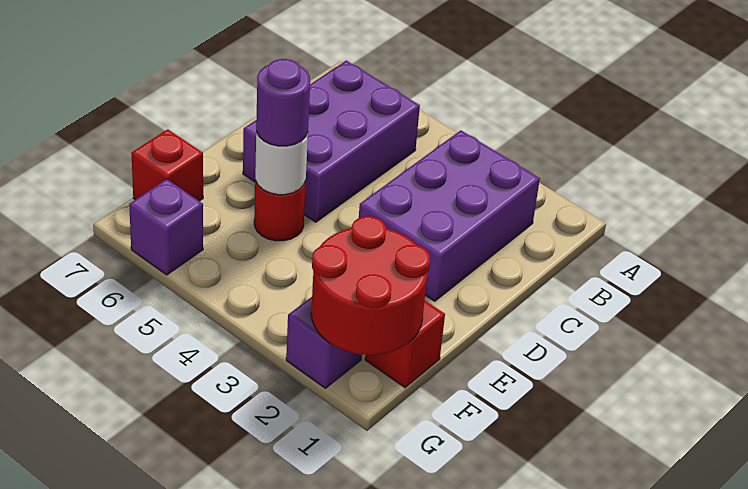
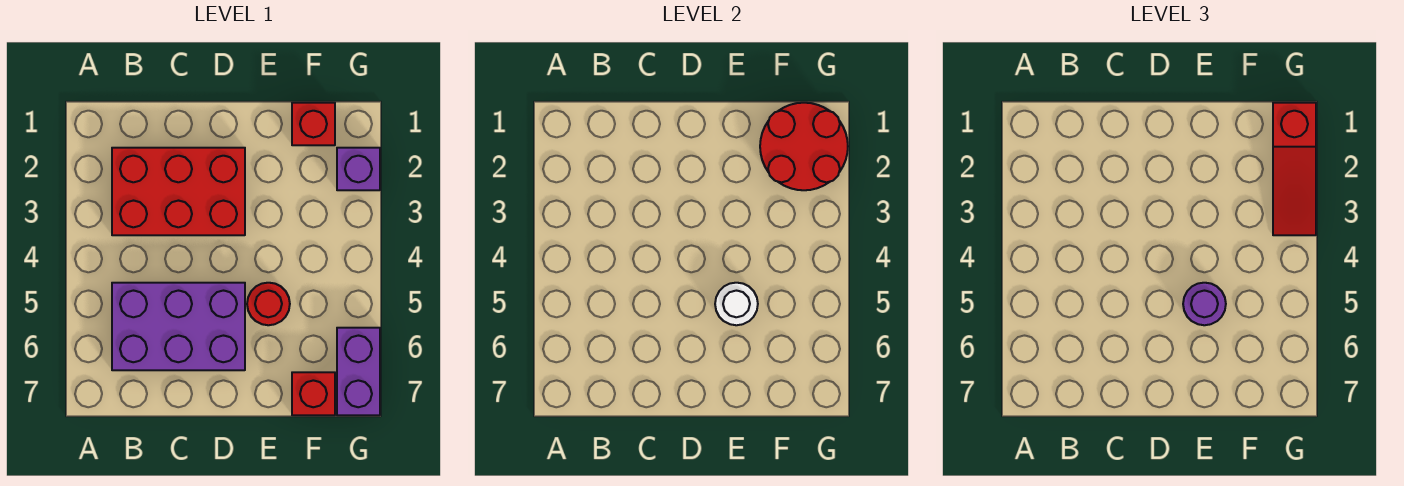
purple brick B2:D3 level 1 -> red brick B2:D3 level 1
none -> red slope G1:G3 level 3 top 1
purple brick G6 level 1 -> purple brick G6:G7 level 1

